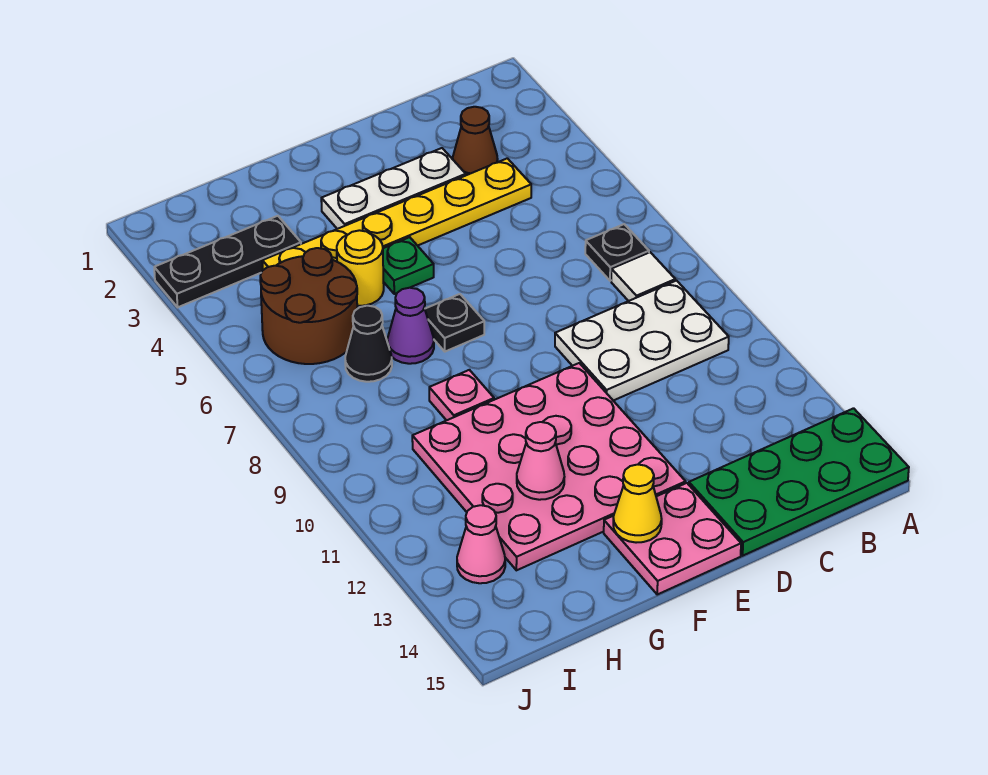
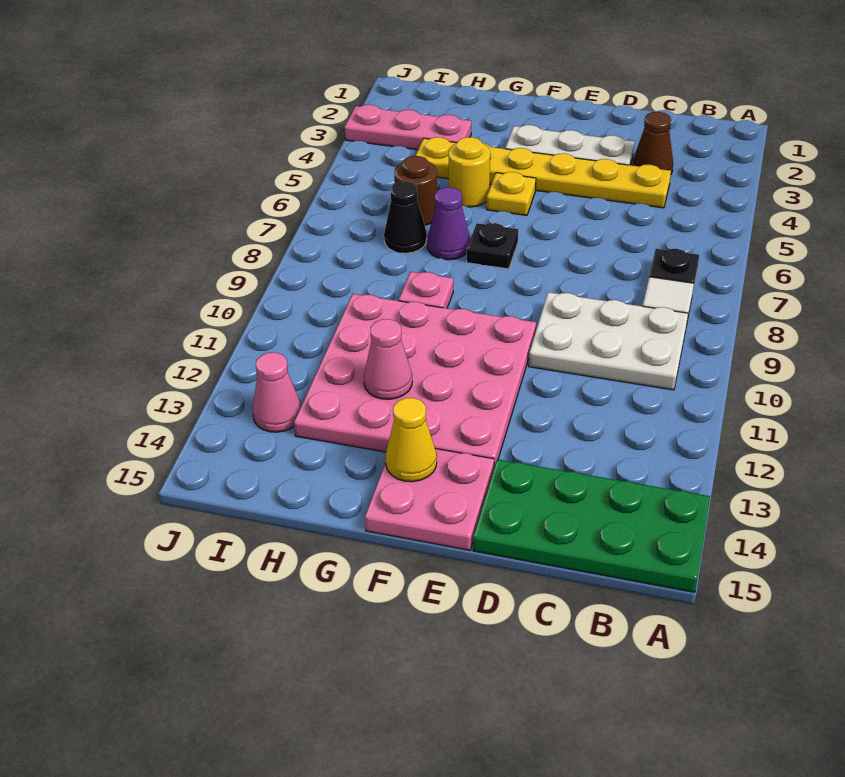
green plate F5 level 1 -> yellow plate F5 level 1
black plate H3:J3 level 1 -> pink plate H3:J3 level 1
brown round brick H5:I6 level 1 -> brown round brick H6 level 1

